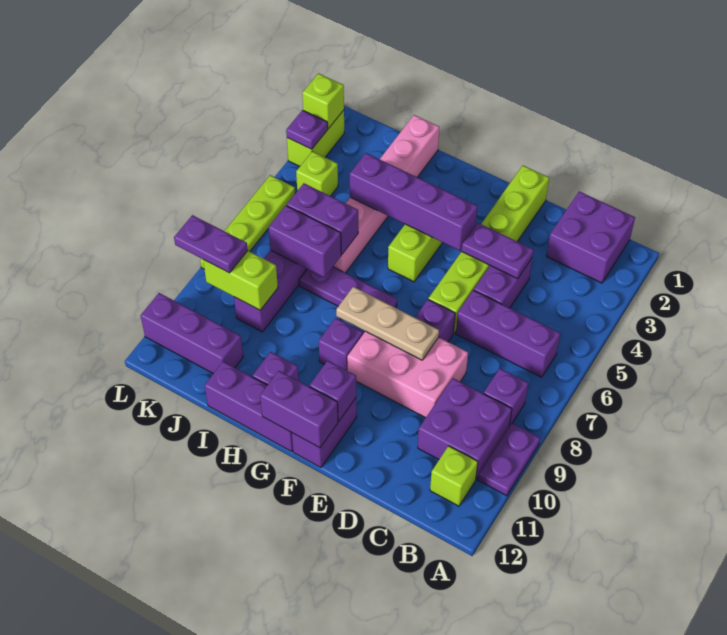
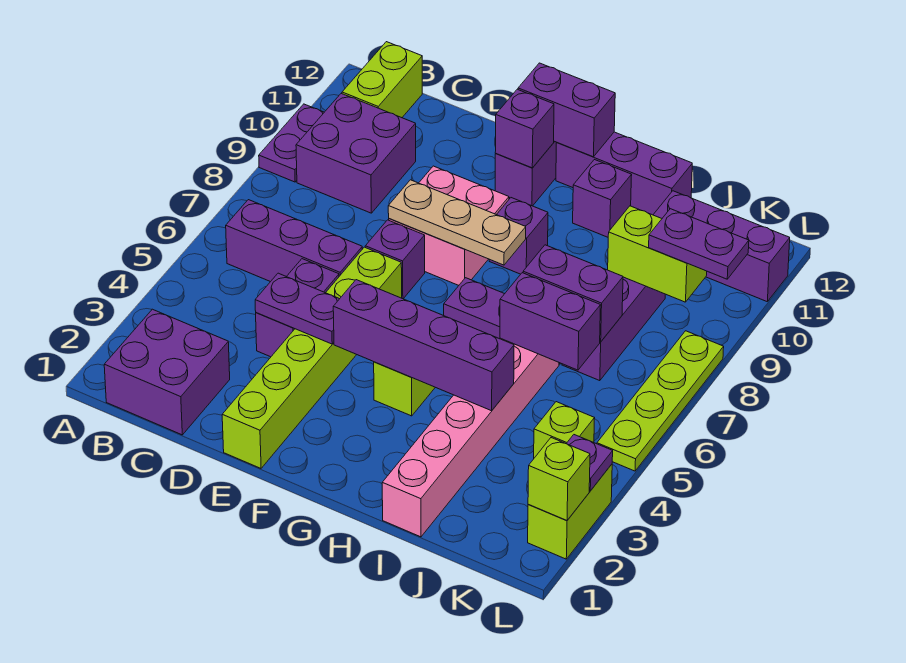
purple brick B8 level 1 -> none
lime brick B11 level 1 -> lime brick B11:B12 level 1
pink brick D8:F9 level 1 -> pink brick E8:F9 level 1

